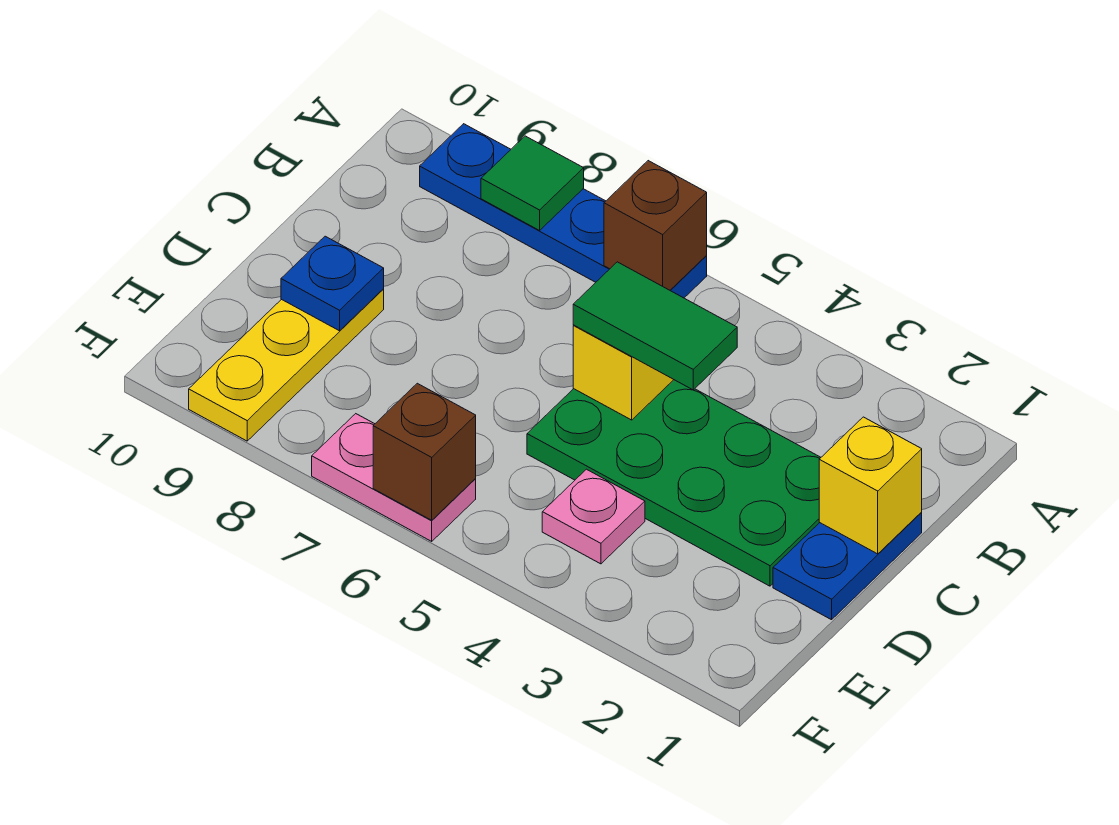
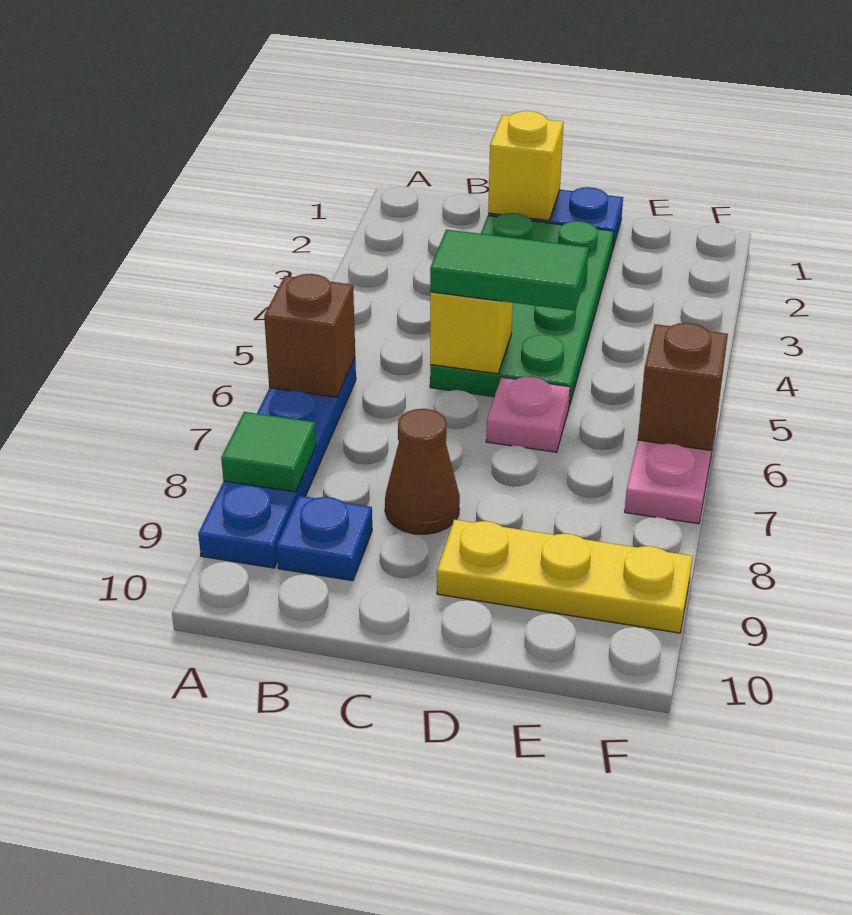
green tile C4:C5 level 3 -> green tile C5:D5 level 3
none -> brown cone C8 level 1
blue plate D9 level 2 -> blue plate B9 level 1
pink plate E4 level 1 -> pink plate D6 level 1

